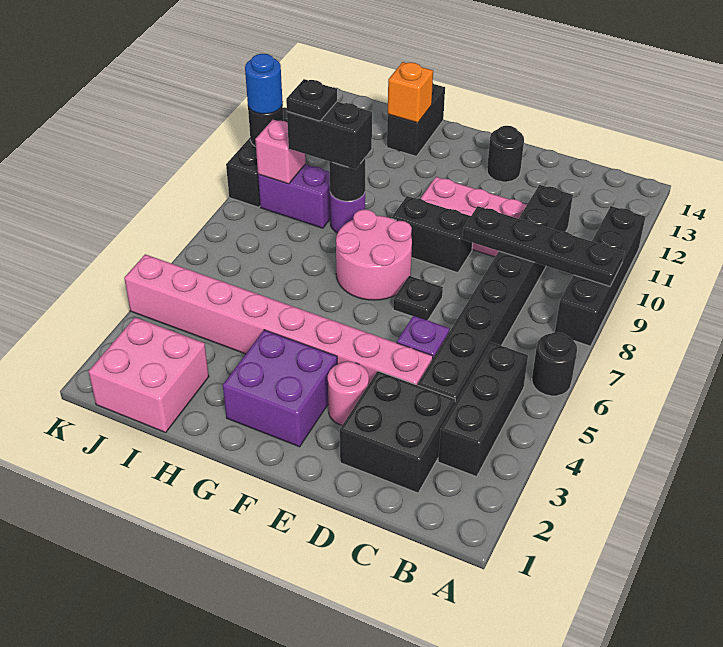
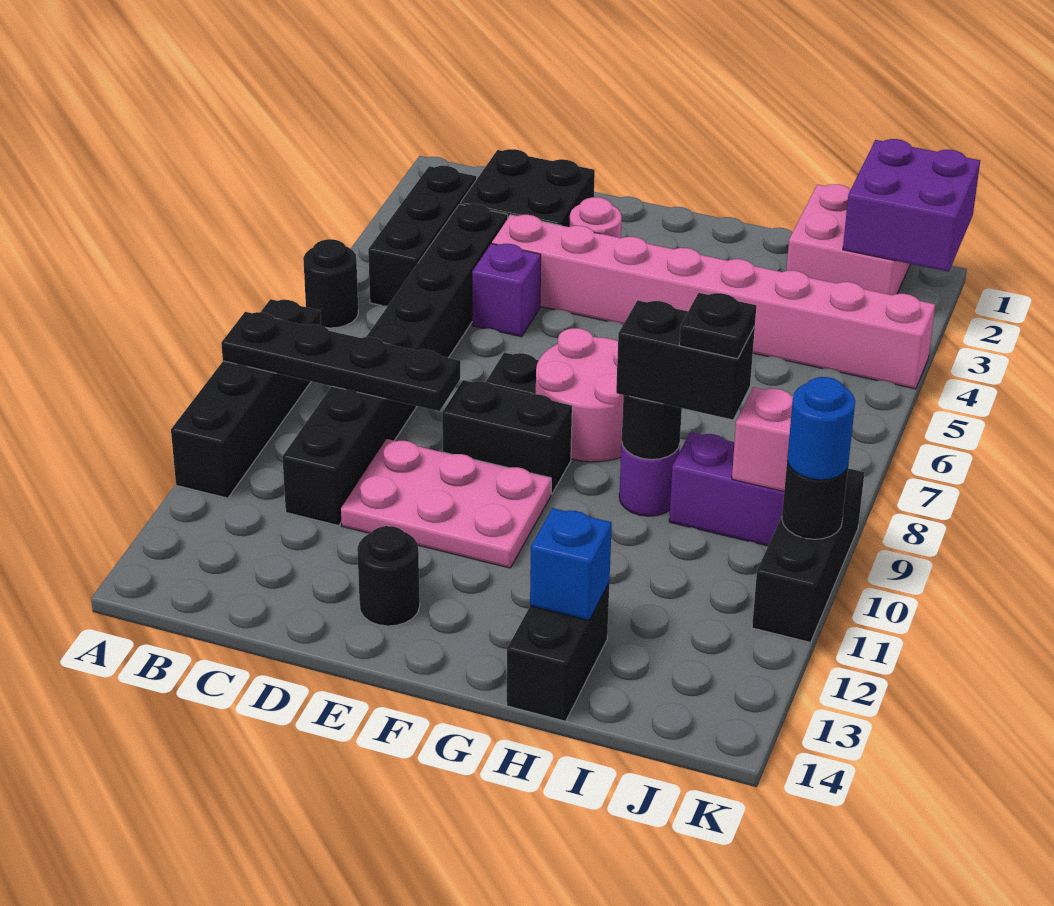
purple brick F2:G3 level 1 -> purple brick J1:K2 level 2
orange brick H13 level 2 -> blue brick H13 level 2

